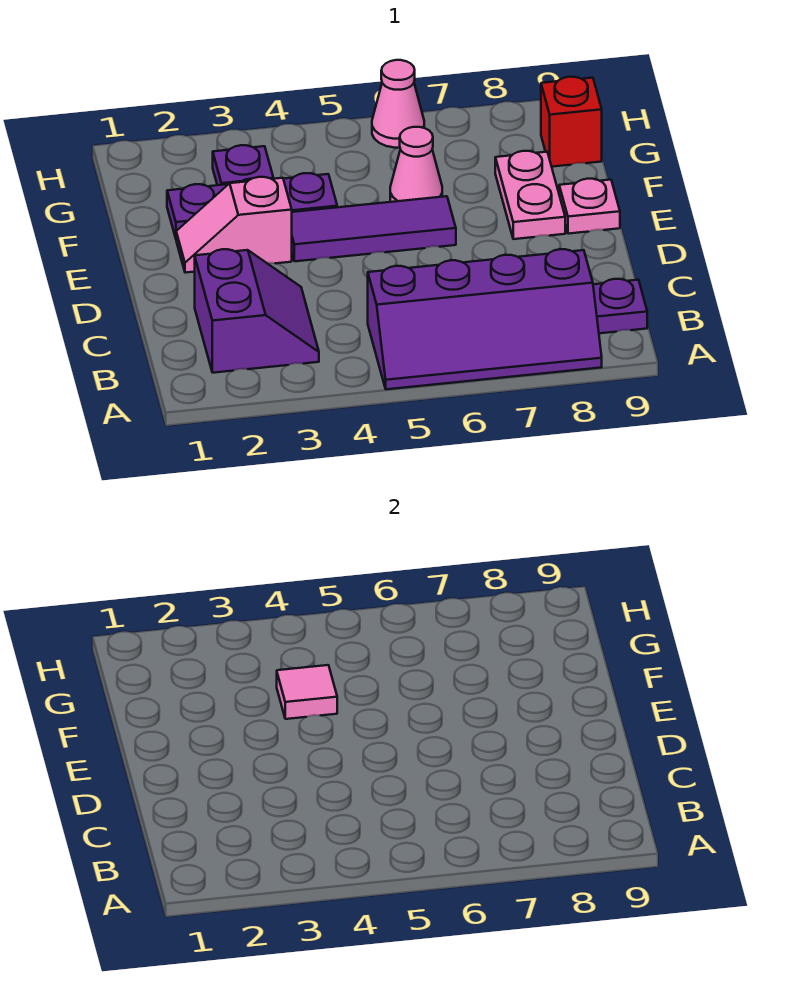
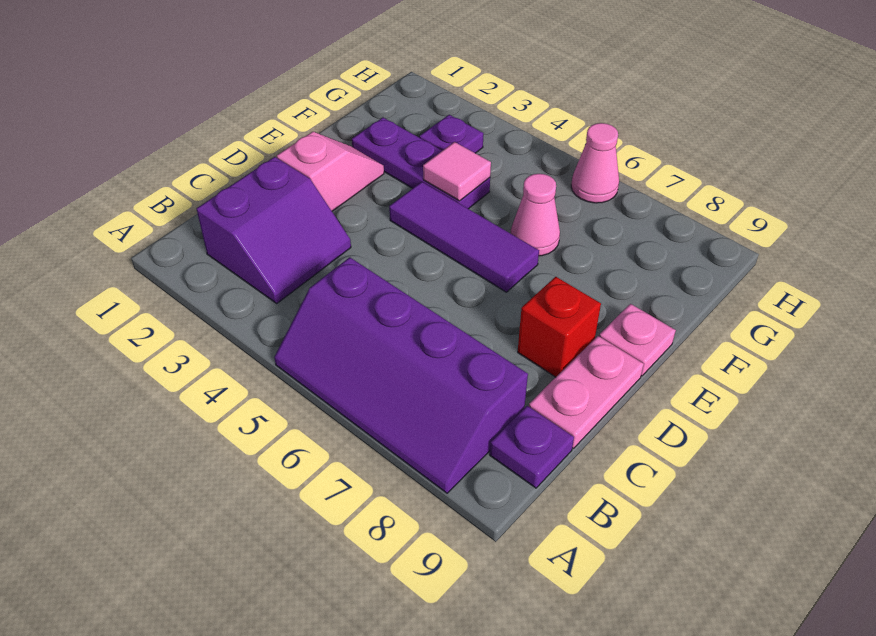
pink slope E2:E3 level 1 top 3 -> pink slope D2:E2 level 1 top D
pink plate E8:F8 level 1 -> pink plate C9:D9 level 1
red brick G9 level 1 -> red brick D8 level 1

